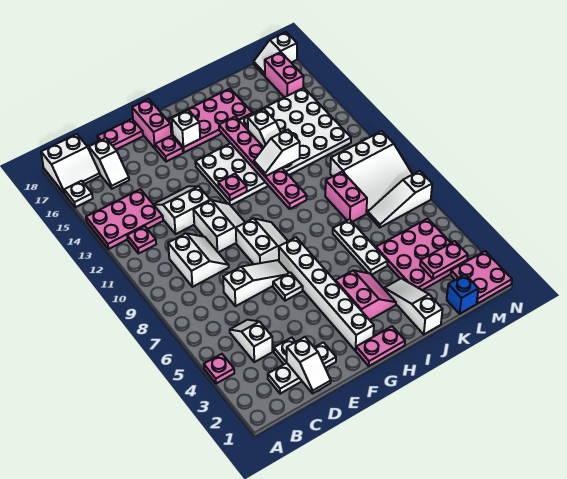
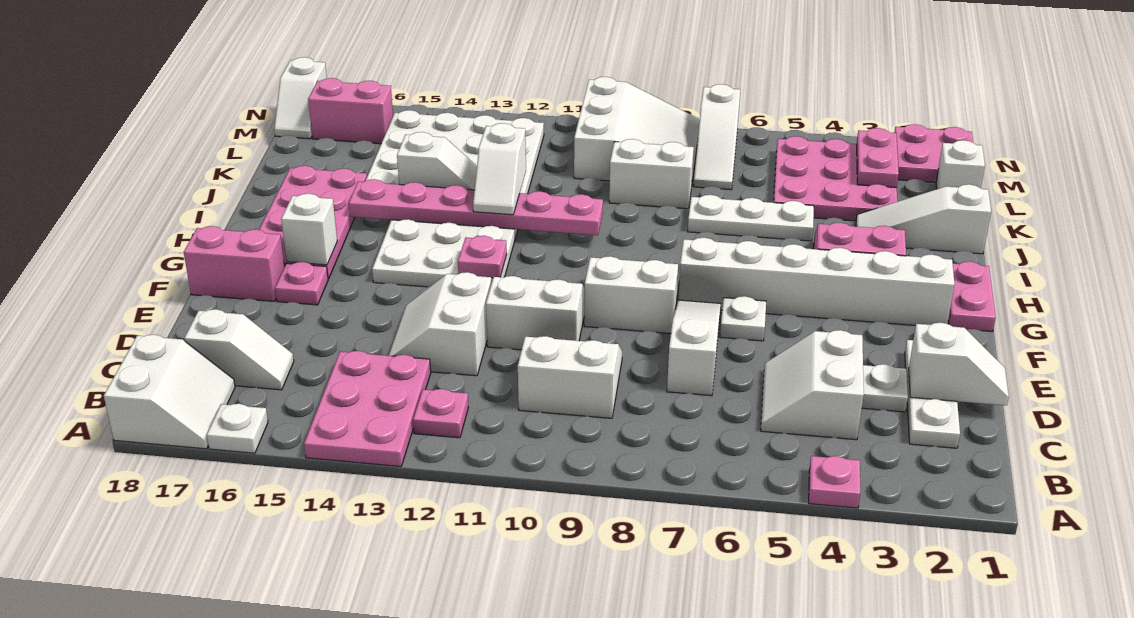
white slope C4:C5 level 1 top 4 -> white slope C4:D5 level 1 top 4
pink plate D18:E18 level 1 -> none
pink brick K8:K9 level 1 -> white brick K8:K9 level 1
blue brick L1 level 1 -> white brick L1 level 1

